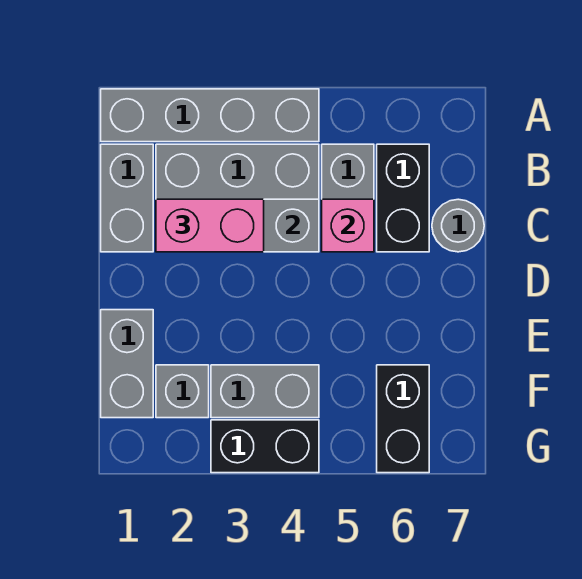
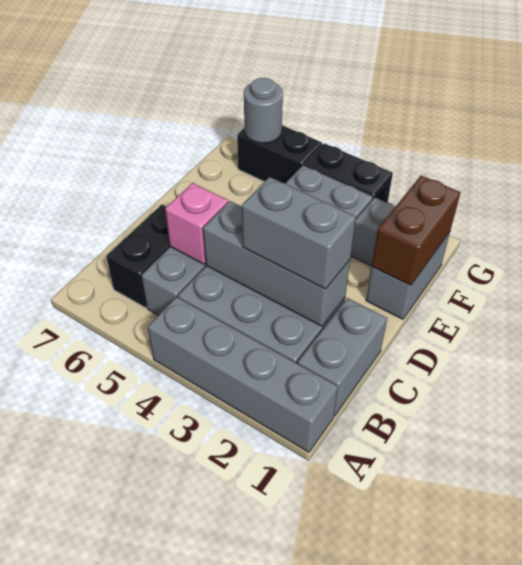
pink brick C2:C3 level 3 -> grey brick C2:C3 level 3
grey round brick C7 level 1 -> grey round brick G6 level 2
none -> brown brick E1:F1 level 2
black brick F6:G6 level 1 -> black brick G5:G6 level 1

